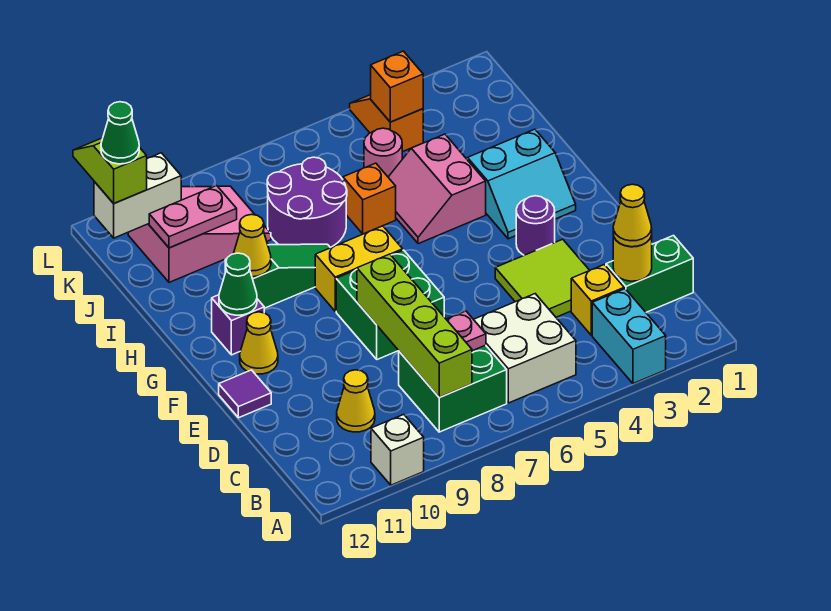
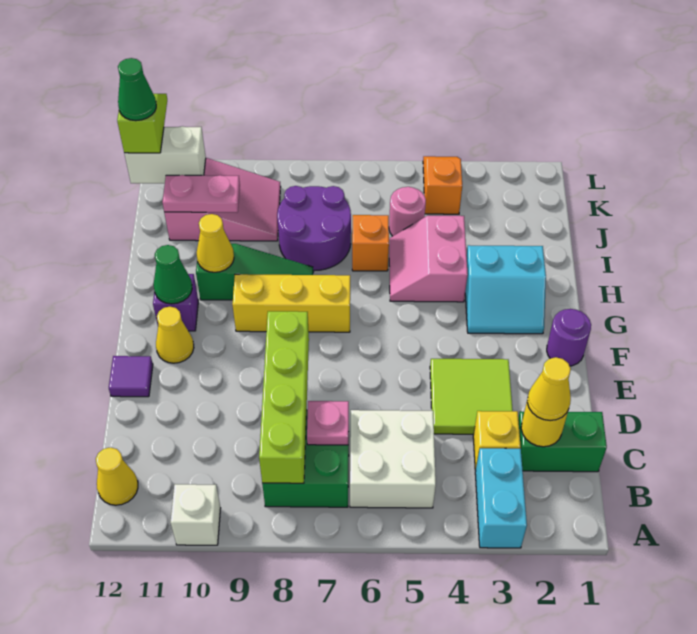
yellow cone C10 level 1 -> yellow cone B12 level 1
green brick E7:F8 level 1 -> none
purple round brick F3 level 1 -> purple round brick F1 level 1
yellow brick G7:G8 level 1 -> yellow brick G7:G9 level 1
orange brick K4 level 2 -> none

